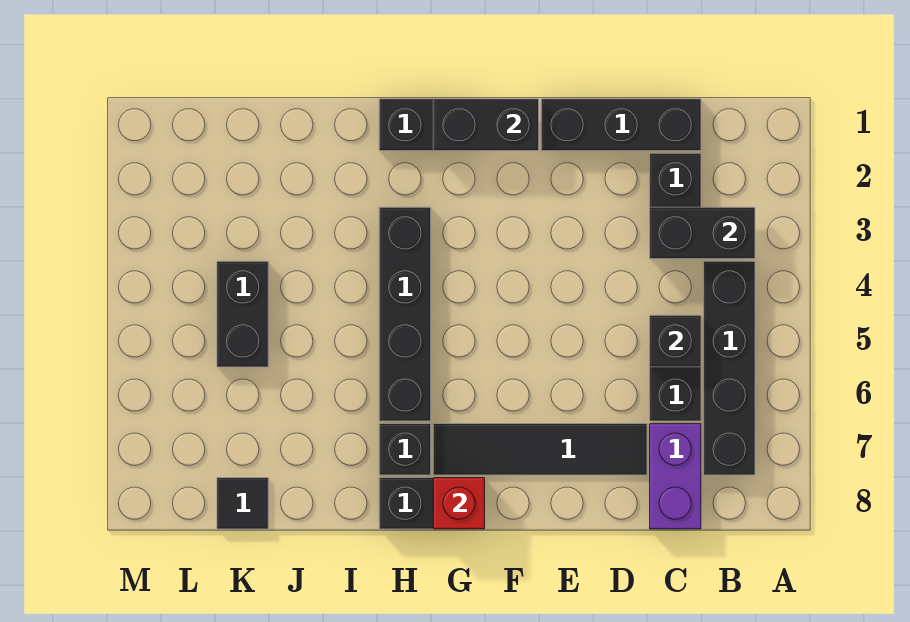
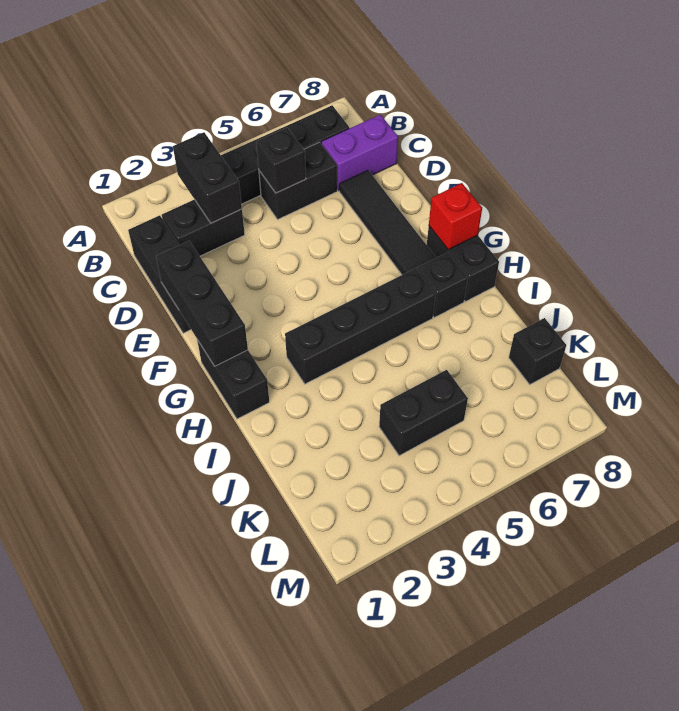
black brick F1:G1 level 2 -> black brick E1:G1 level 2
black tile K8 level 1 -> black brick K8 level 1

